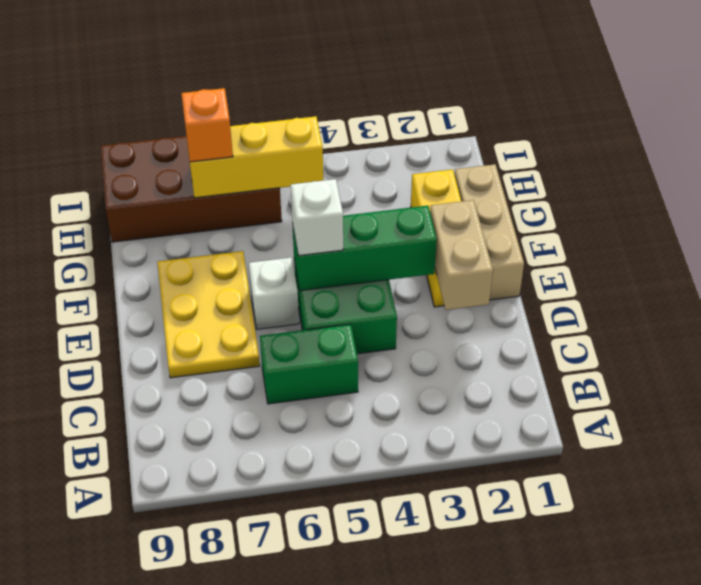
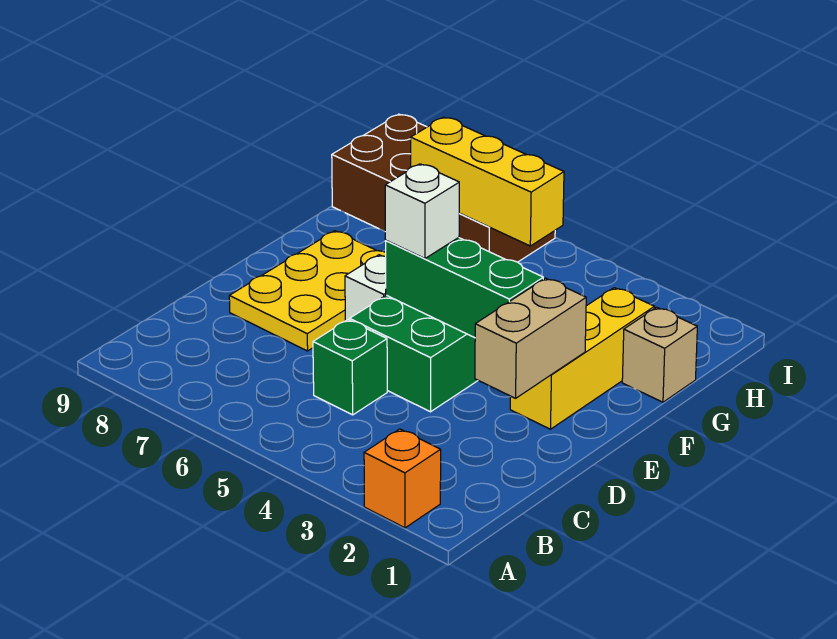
green brick C5:C6 level 1 -> green brick C5 level 1
tan brick E1:G1 level 1 -> tan brick G1 level 1
orange brick H7 level 3 -> orange brick A2 level 1

